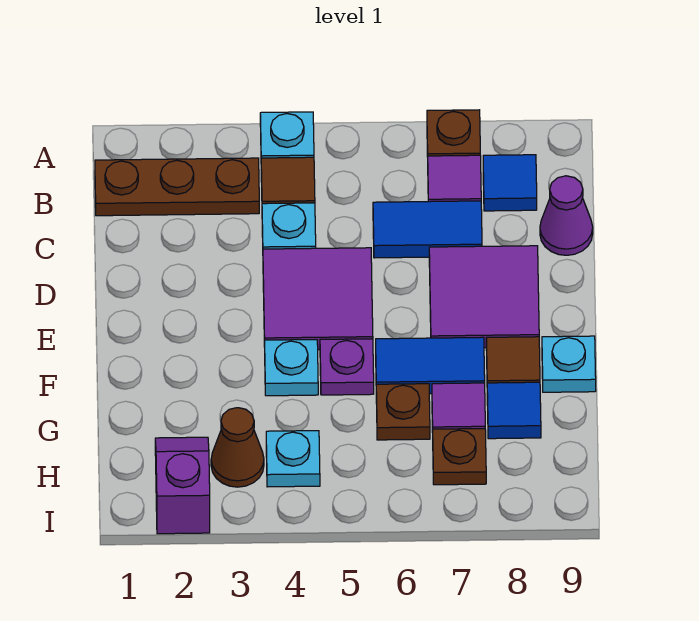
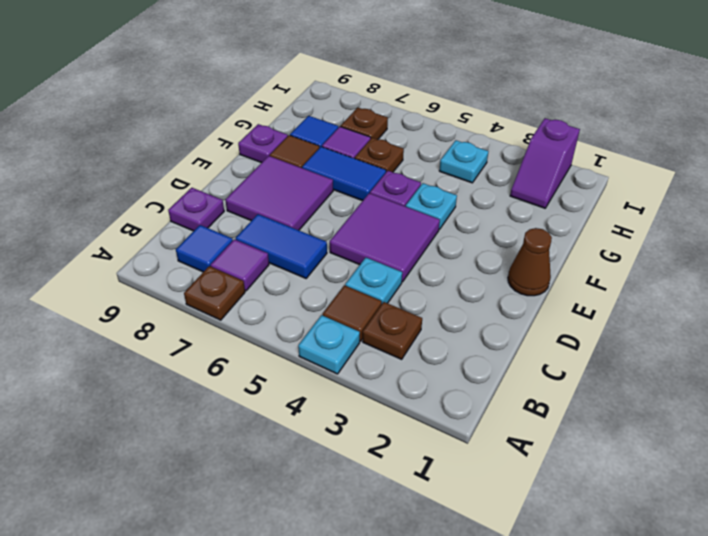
brown plate B1:B3 level 1 -> brown plate B3 level 1
purple cone C9 level 1 -> purple plate C9 level 1
cyan plate F9 level 1 -> purple plate F9 level 1
brown cone H3 level 1 -> brown cone E1 level 1

